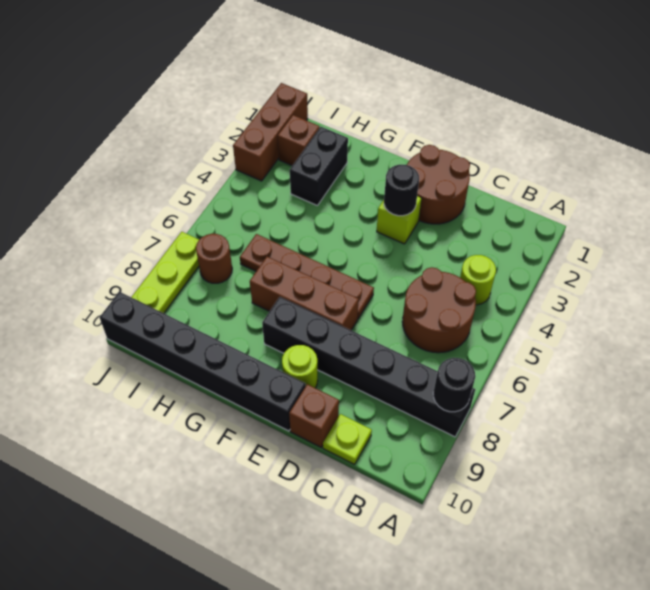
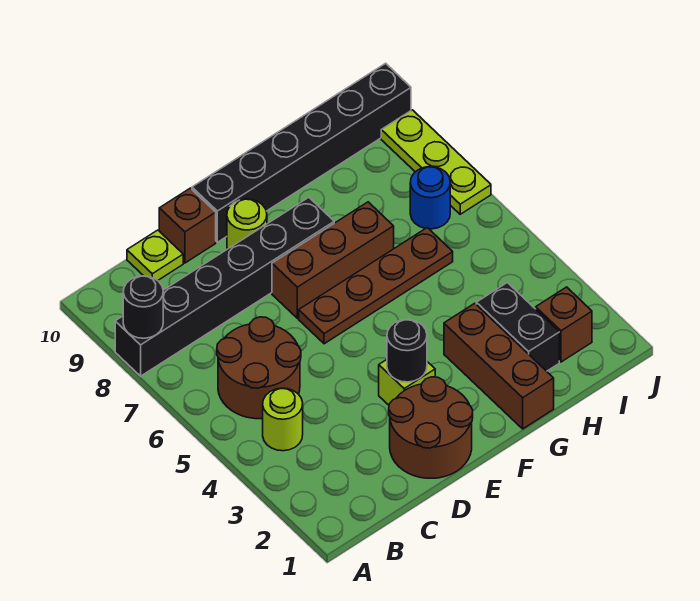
brown round brick I7 level 1 -> blue round brick I7 level 1
brown brick J1:J3 level 1 -> brown brick G1:G3 level 1

